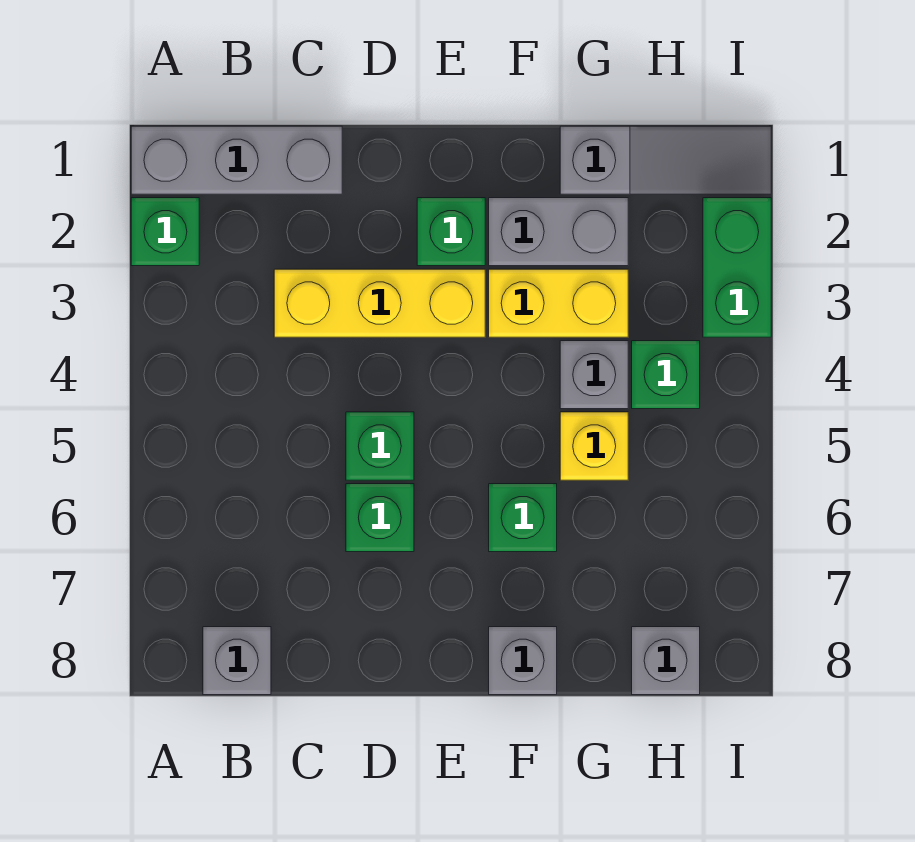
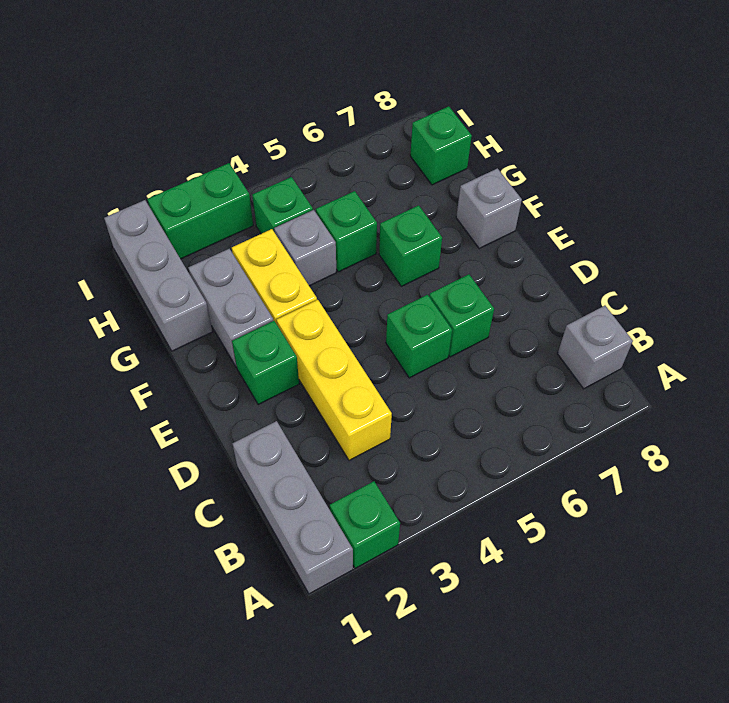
grey slope G1:I1 level 1 top G -> grey brick G1:I1 level 1
yellow brick G5 level 1 -> green brick G5 level 1
grey brick H8 level 1 -> green brick H8 level 1

